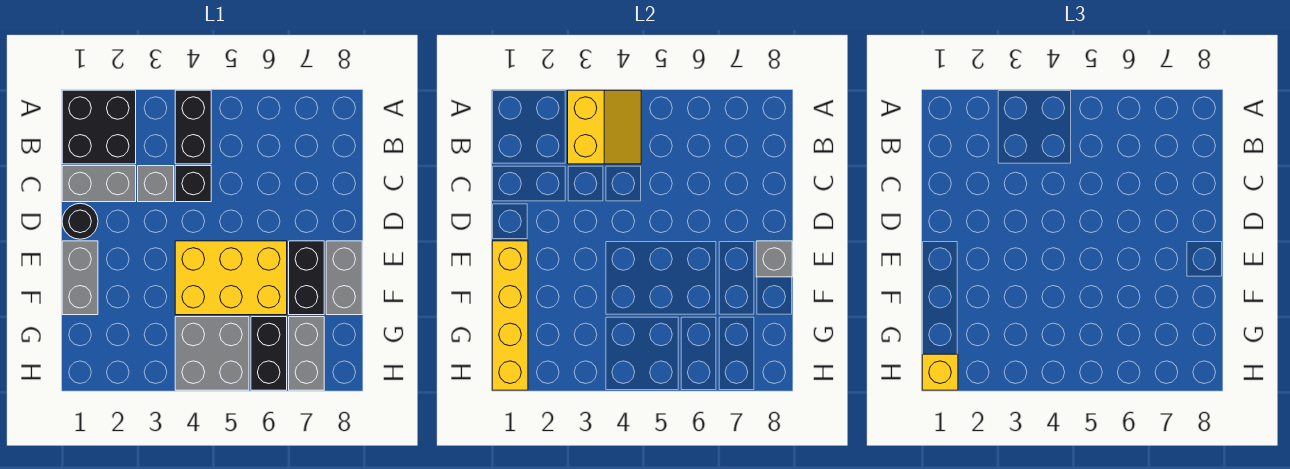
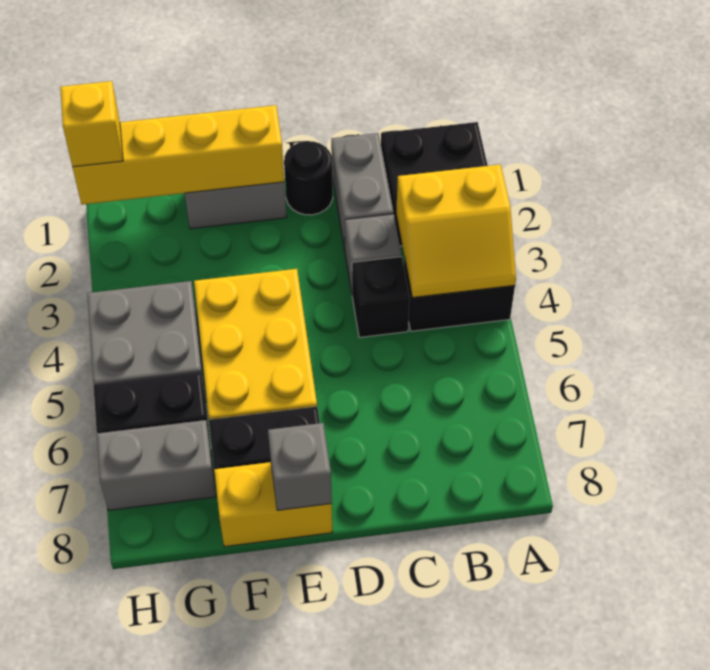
grey brick E8:F8 level 1 -> yellow brick E8:F8 level 1

